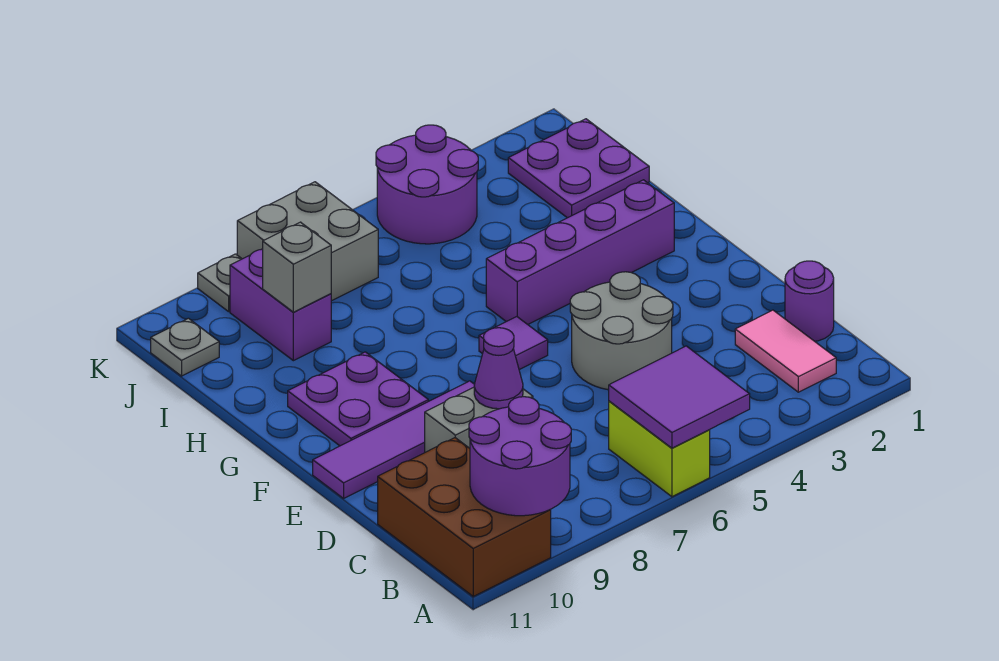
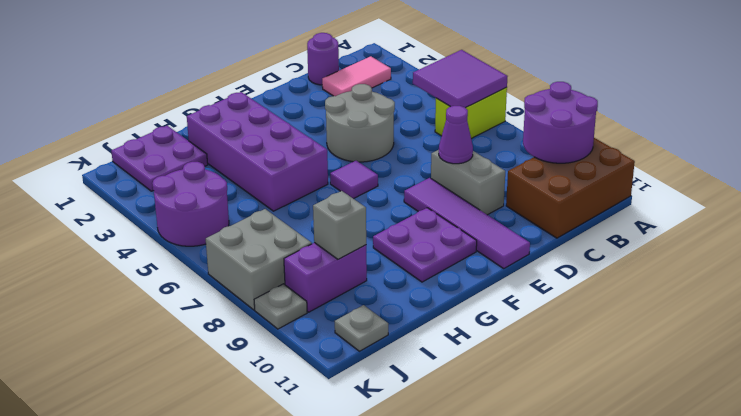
purple brick G2:G5 level 1 -> purple brick G2:H5 level 1

